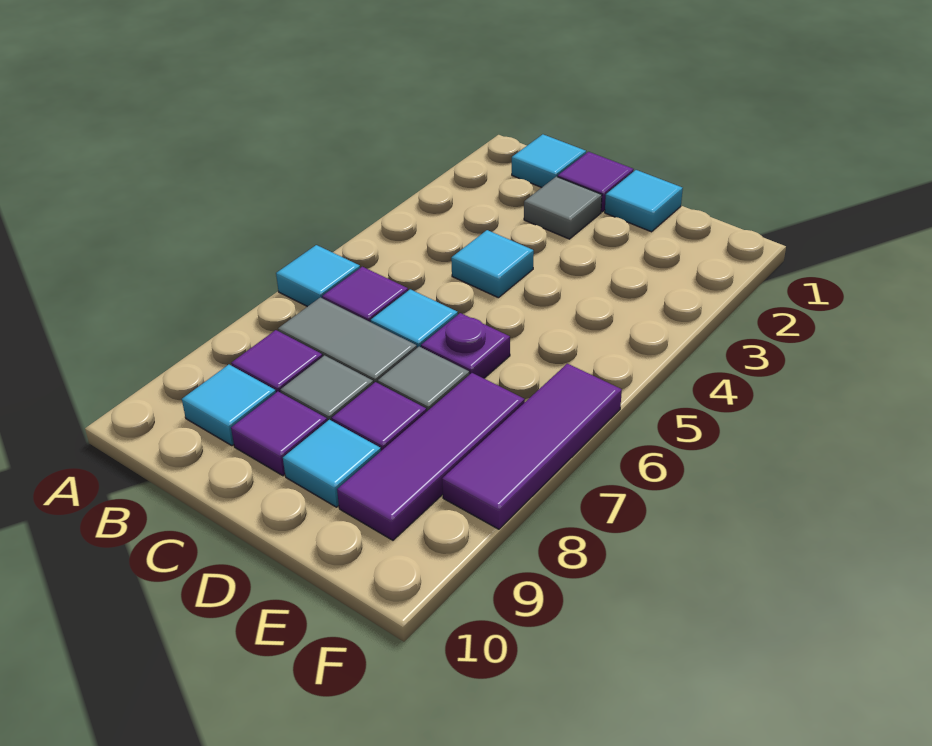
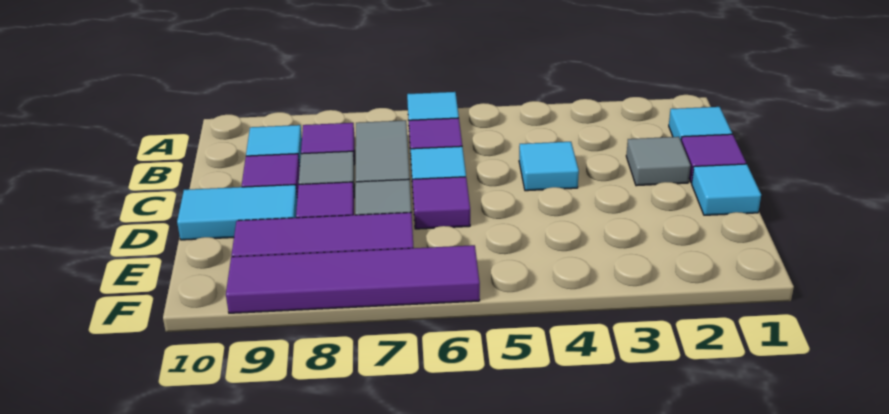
purple plate D6 level 1 -> purple tile D6 level 1
cyan tile D9 level 1 -> cyan tile D9:D10 level 1
purple tile F6:F8 level 1 -> purple tile F6:F9 level 1

